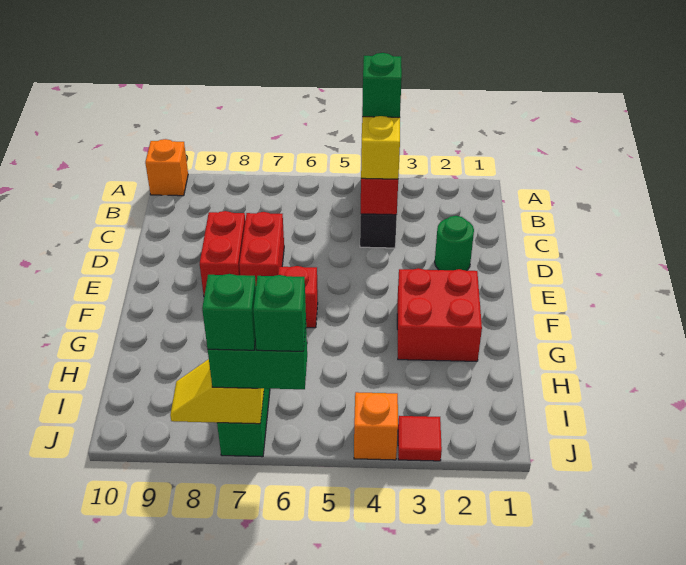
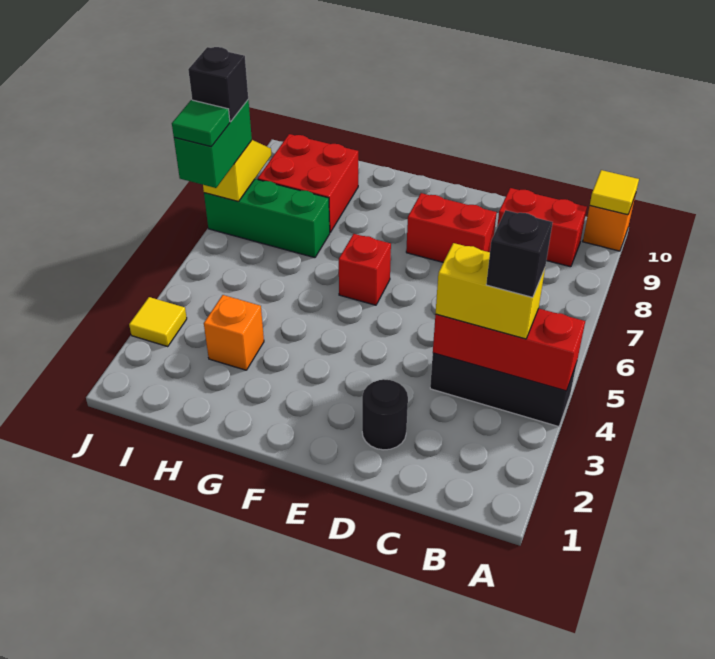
none -> yellow tile A10 level 2
green brick B4 level 4 -> black brick B4 level 4
green round brick D2 level 1 -> black round brick D2 level 1
red brick D7:E7 level 1 -> red brick B9:C9 level 1
red brick F2:G3 level 1 -> red brick H8:I9 level 1
red tile J3 level 1 -> yellow tile J3 level 1
orange brick J4 level 1 -> orange brick H3 level 1
green brick J6 level 4 -> green tile J6 level 4
green brick J7 level 4 -> black brick J7 level 4

